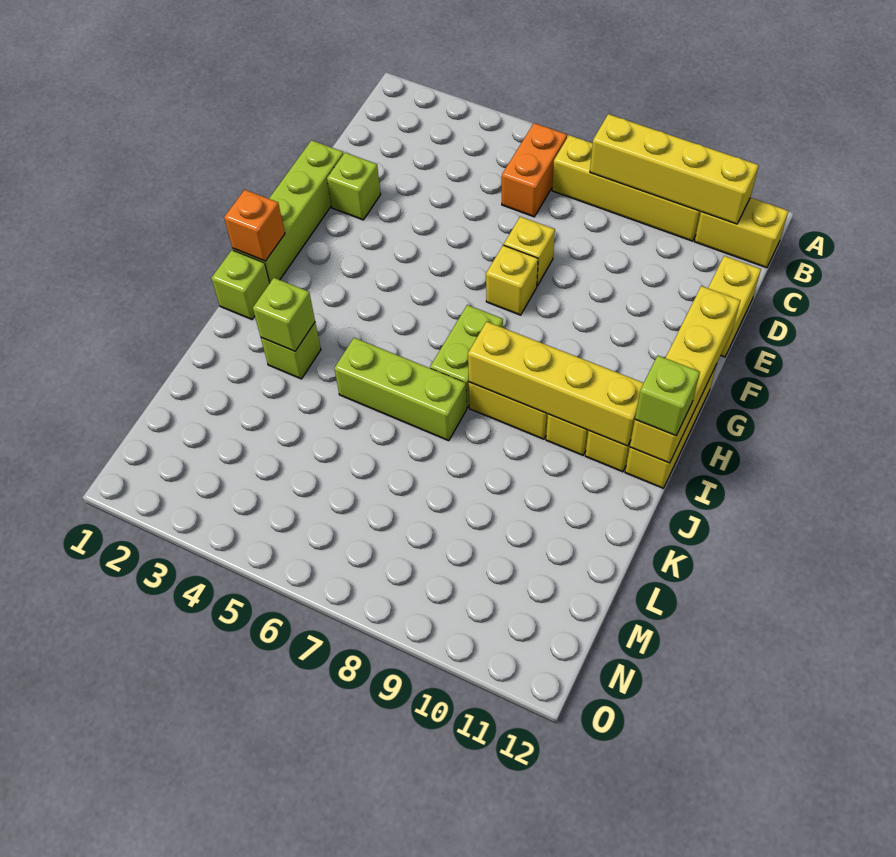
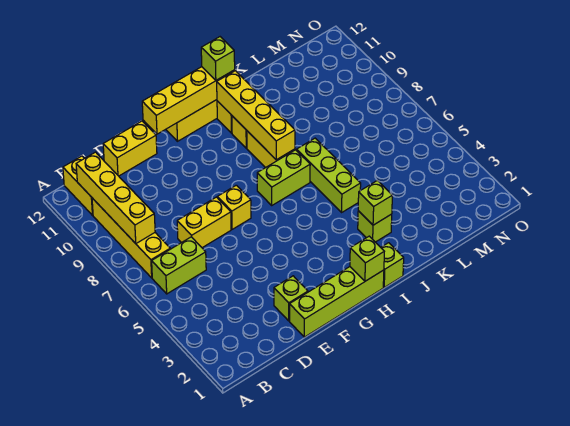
orange brick B6:C6 level 1 -> lime brick B6:C6 level 1
yellow brick E7 level 1 -> yellow brick D7:E7 level 1
orange brick H1 level 2 -> lime brick H1 level 2

